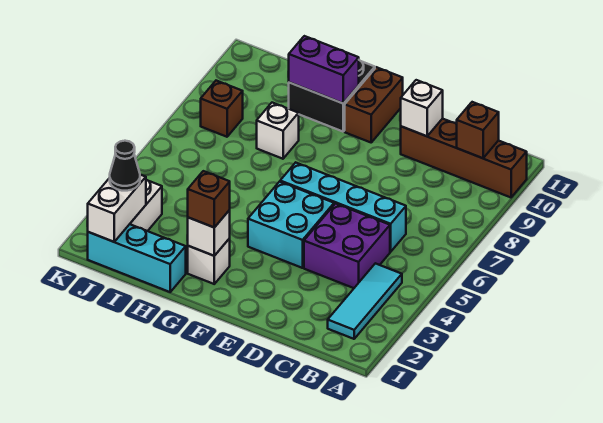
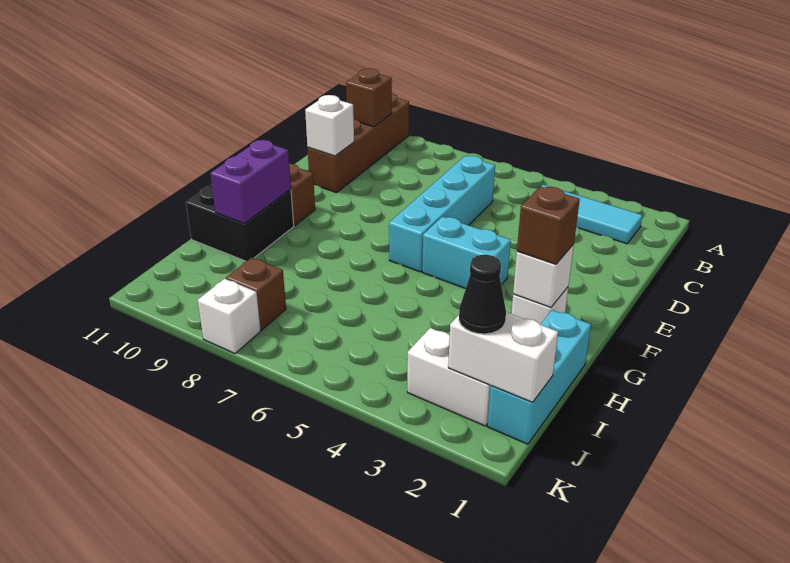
purple brick C4:D5 level 1 -> none
cyan brick E4:F5 level 1 -> cyan brick F4:F5 level 1
white brick H8 level 1 -> white brick K8 level 1

